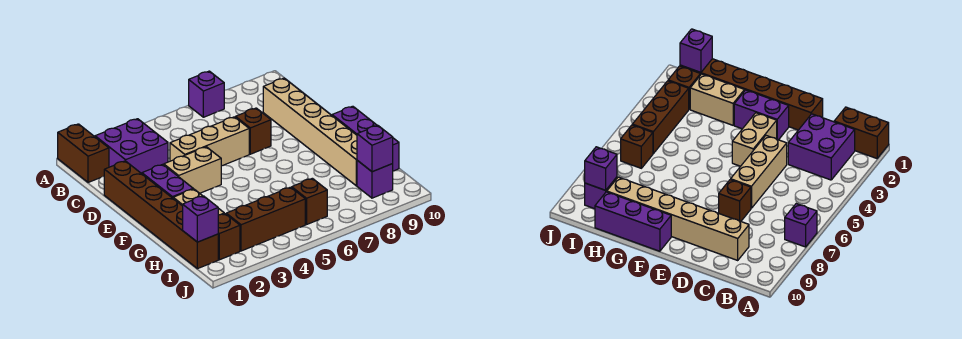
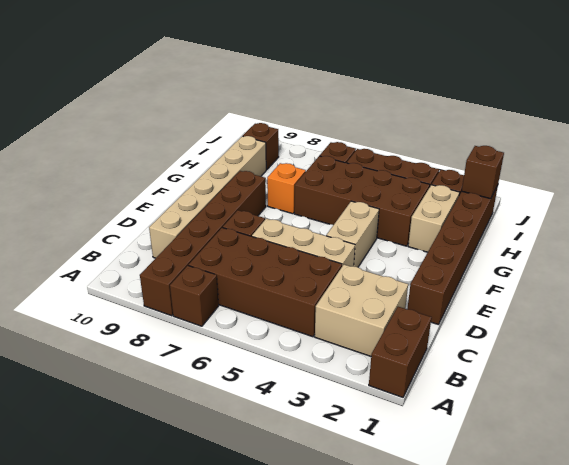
purple brick A7 level 1 -> brown brick A7 level 1
none -> brown brick A8:F8 level 1
purple brick B2:C3 level 1 -> tan brick B2:C3 level 1
none -> brown brick B4:C7 level 1
purple brick E2:F2 level 1 -> none
tan brick E3:E4 level 1 -> tan brick E4:F4 level 1
purple brick F10:H10 level 1 -> none
none -> brown brick G3:H6 level 1
none -> orange brick G7 level 1
purple brick I1 level 2 -> brown brick I1 level 2
purple brick I9 level 1 -> brown brick I9 level 1
purple brick I9 level 2 -> none

